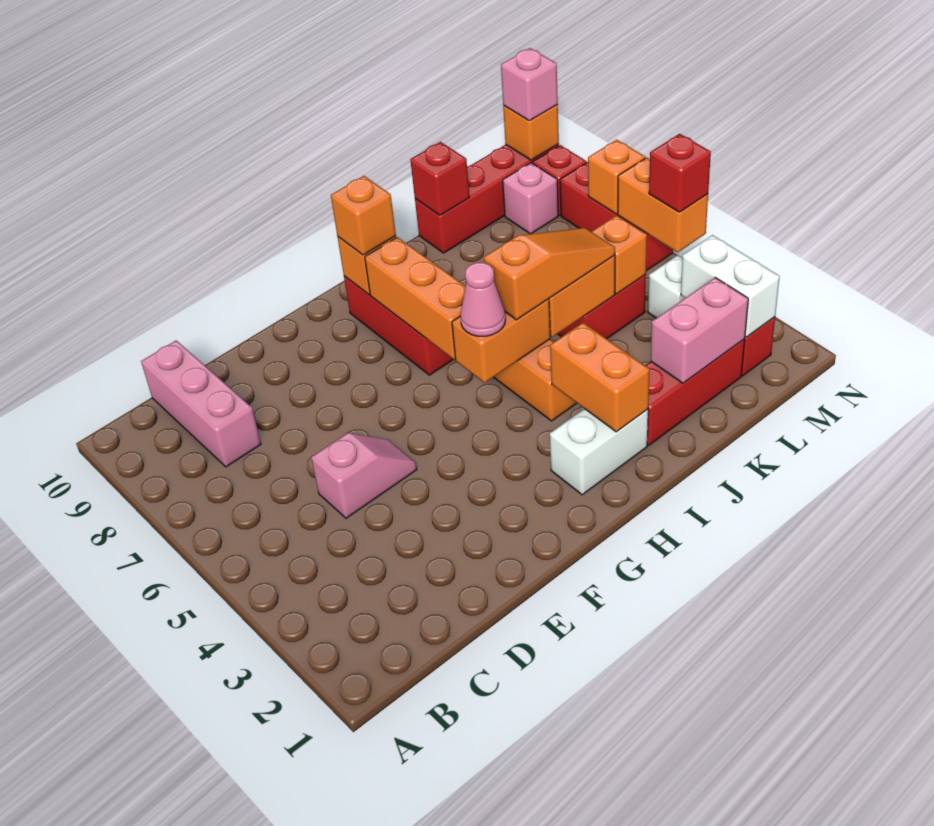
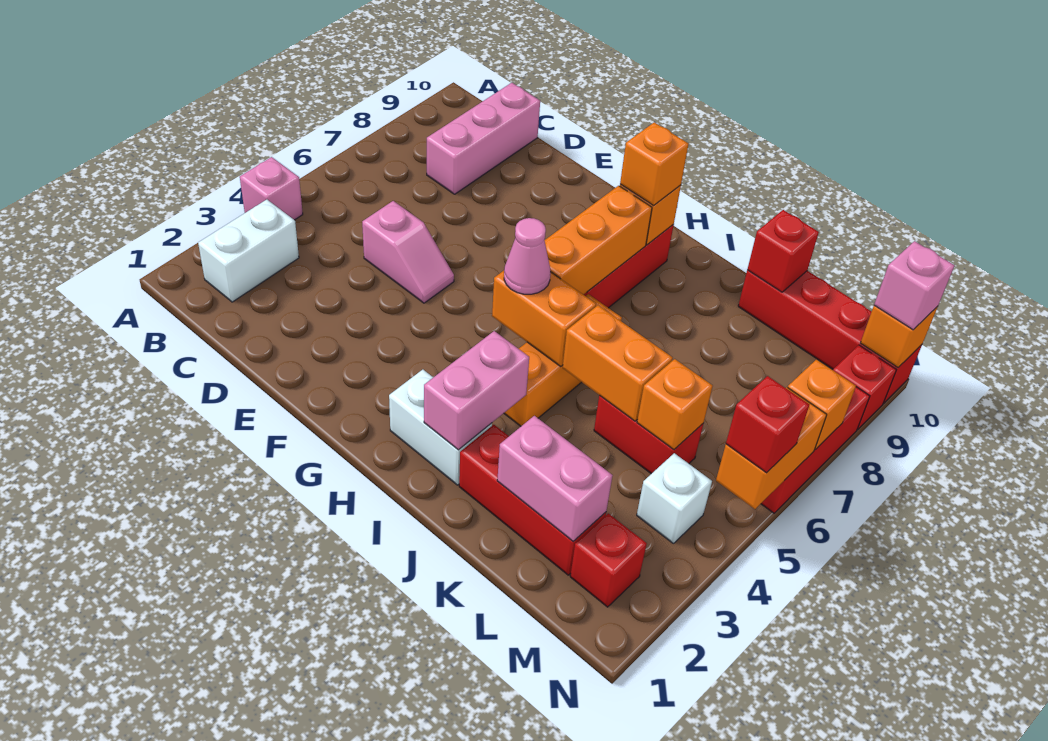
orange brick I2:I3 level 2 -> pink brick I2:I3 level 2
orange slope I5:K5 level 3 top I -> none
white brick M2:M3 level 2 -> white brick B2:B3 level 1
pink brick M9 level 1 -> pink brick A4 level 1

